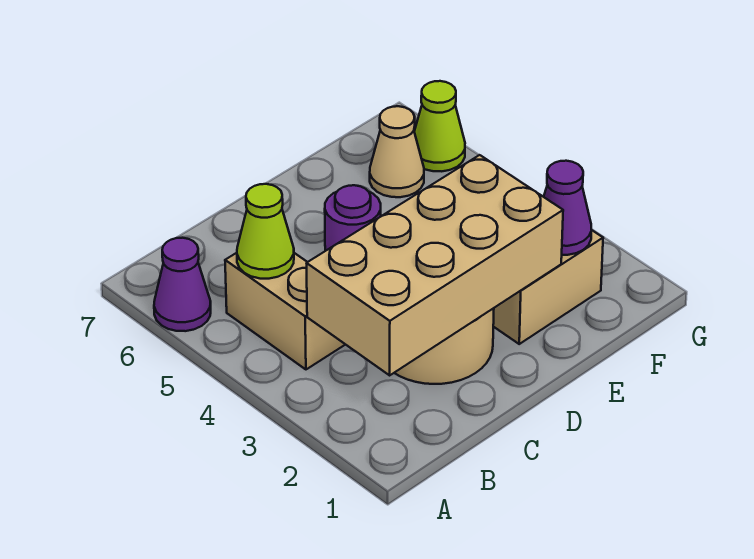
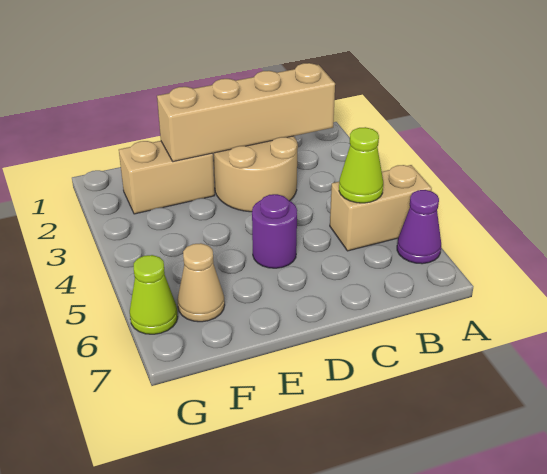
tan brick B2:E3 level 2 -> tan brick B2:E2 level 2
tan brick B4:B5 level 1 -> tan brick A5:B5 level 1
purple cone F2 level 2 -> none

